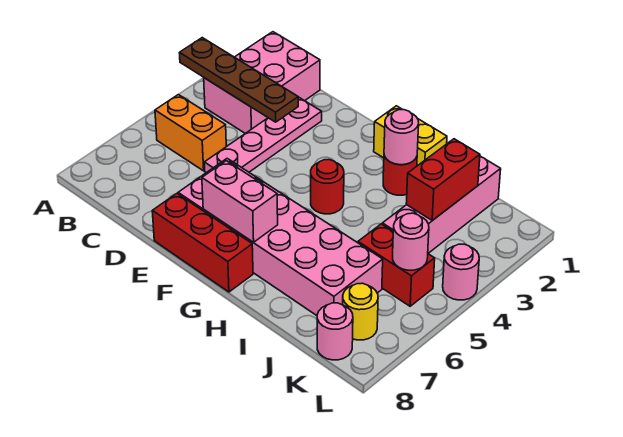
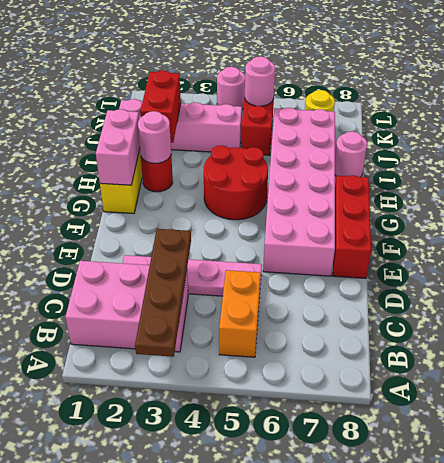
pink brick F7:G7 level 2 -> pink brick G1:H1 level 2
red round brick G4 level 1 -> red round brick G4:H5 level 1
red brick J2:J3 level 2 -> red brick I2:J2 level 2
pink round brick K8 level 1 -> pink round brick I8 level 1

